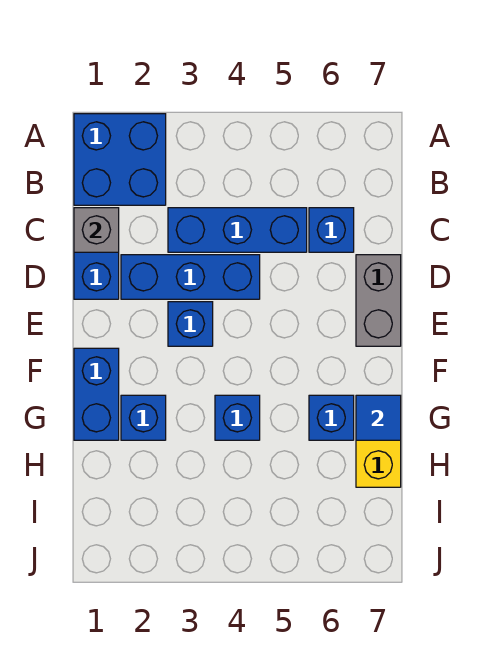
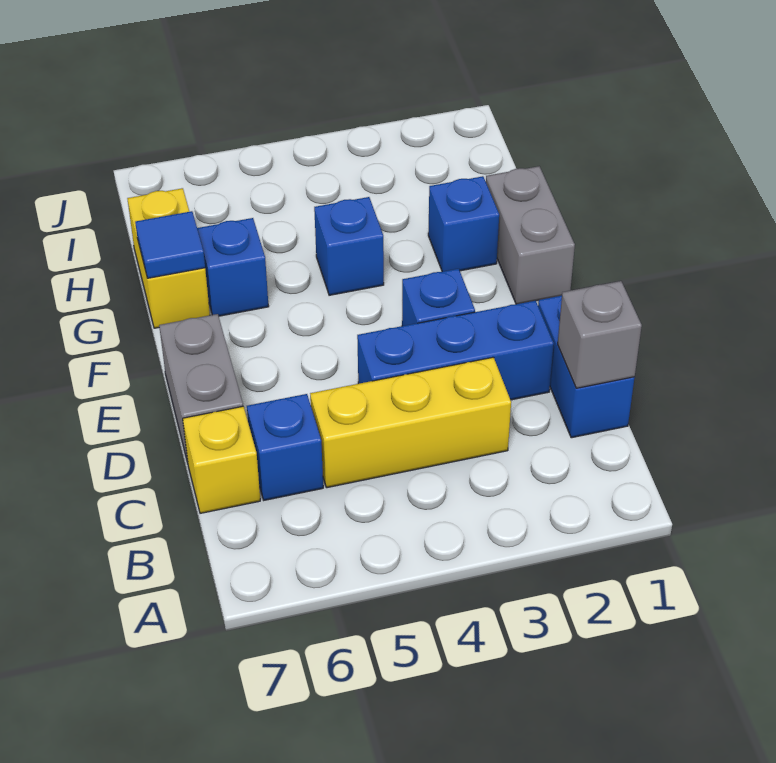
blue brick A1:B2 level 1 -> none
blue brick C3:C5 level 1 -> yellow brick C3:C5 level 1
none -> yellow brick C7 level 1
blue brick F1:G1 level 1 -> grey brick F1:G1 level 1

